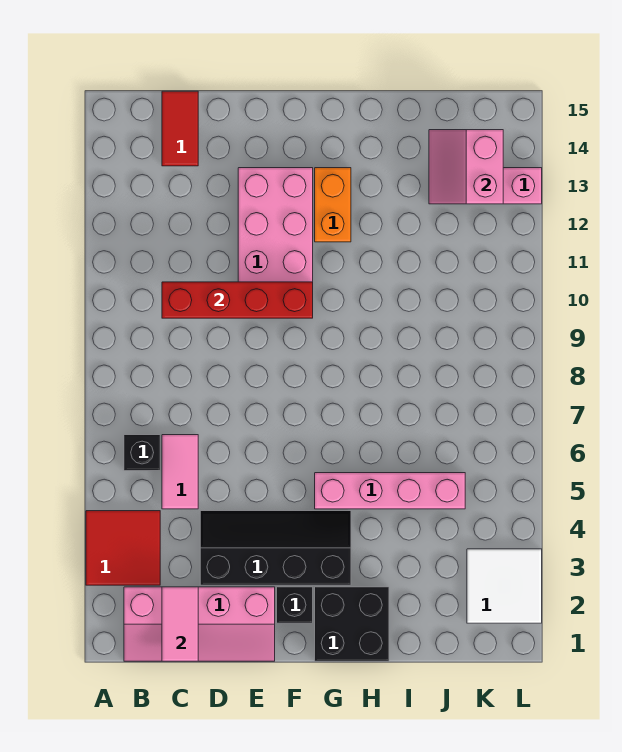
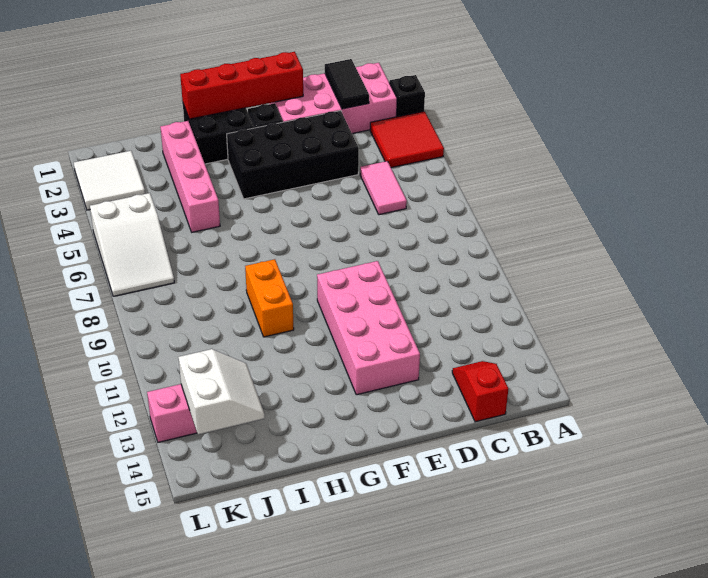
pink slope B1:E2 level 1 top 2 -> pink brick B1:E2 level 1
black brick B6 level 1 -> black brick A2 level 1
pink tile C1:C2 level 2 -> black tile C1:C2 level 2
red brick C10:F10 level 2 -> red brick E1:H1 level 2
red tile C14:C15 level 1 -> red slope C14:C15 level 1 top 15
black slope D3:G4 level 1 top 3 -> black brick D3:G4 level 1
pink brick G5:J5 level 1 -> pink brick I2:I5 level 1
orange brick G12:G13 level 1 -> orange brick H9:H10 level 1
pink slope J13:K14 level 2 top K -> white slope J13:K14 level 2 top K
none -> white slope K5:L7 level 1 top 5

